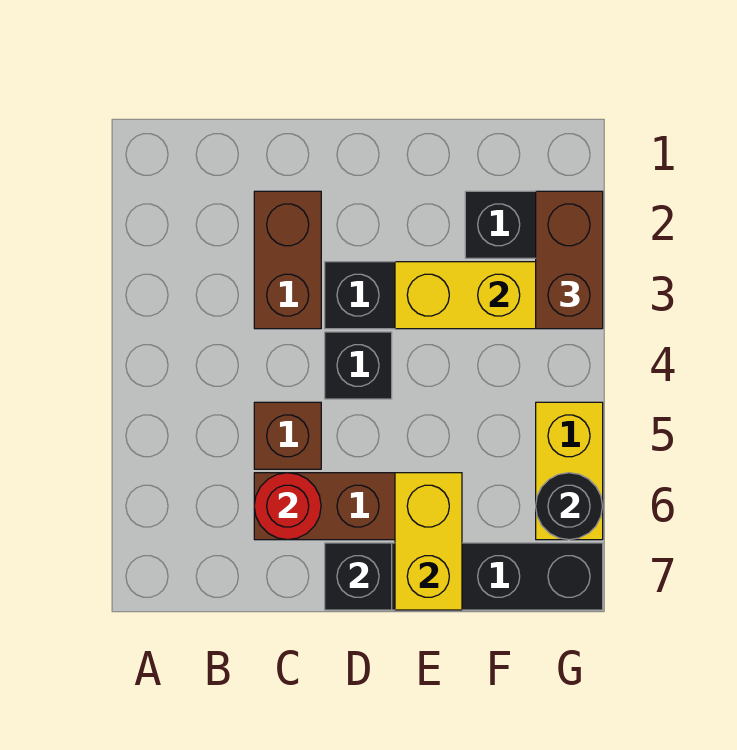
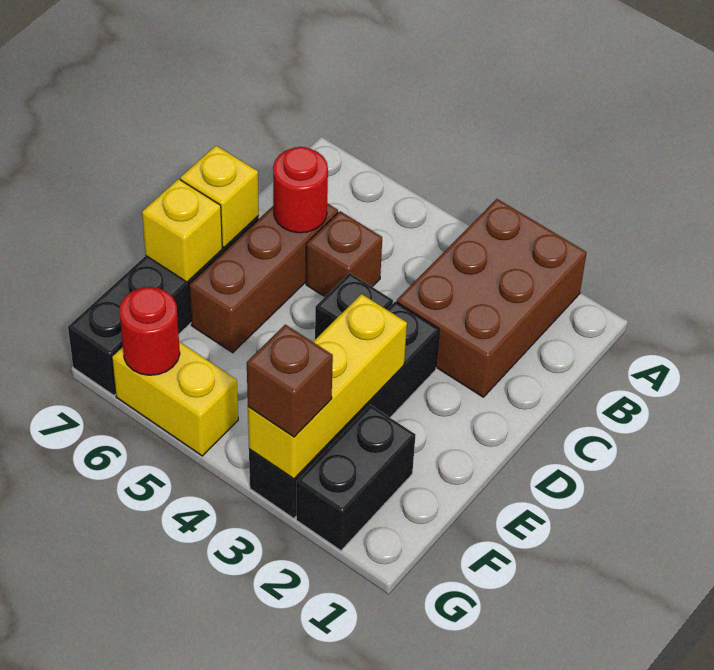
brown brick C2:C3 level 1 -> brown brick A2:C3 level 1
black brick D7 level 2 -> yellow brick D7 level 2
yellow brick E6:E7 level 2 -> yellow brick E7 level 2
brown brick G2:G3 level 3 -> brown brick G3 level 3
black round brick G6 level 2 -> red round brick G6 level 2

